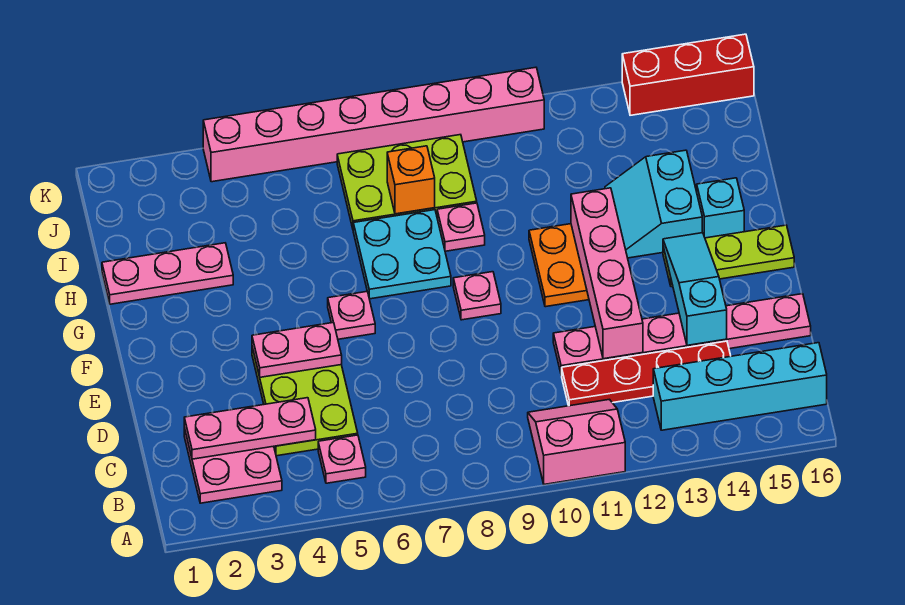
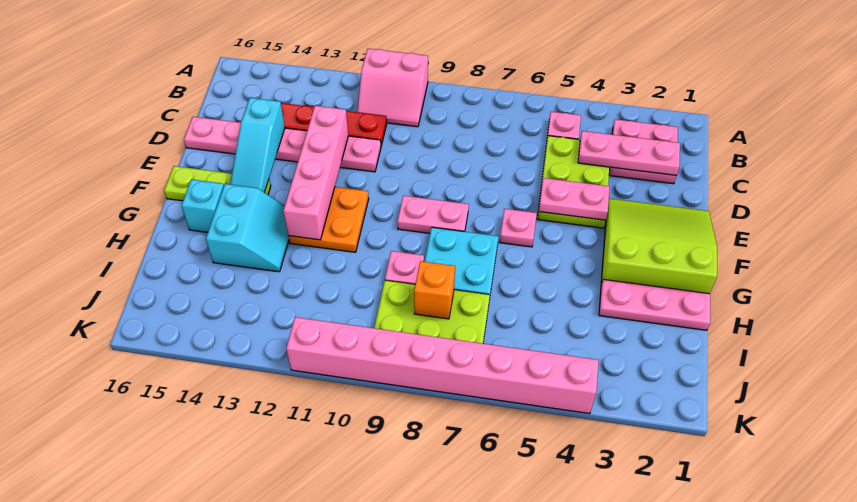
cyan brick B13:B16 level 1 -> none
none -> lime slope E1:G3 level 1 top G
pink plate F9 level 1 -> pink plate F8:F9 level 1
red brick K14:K16 level 1 -> none

